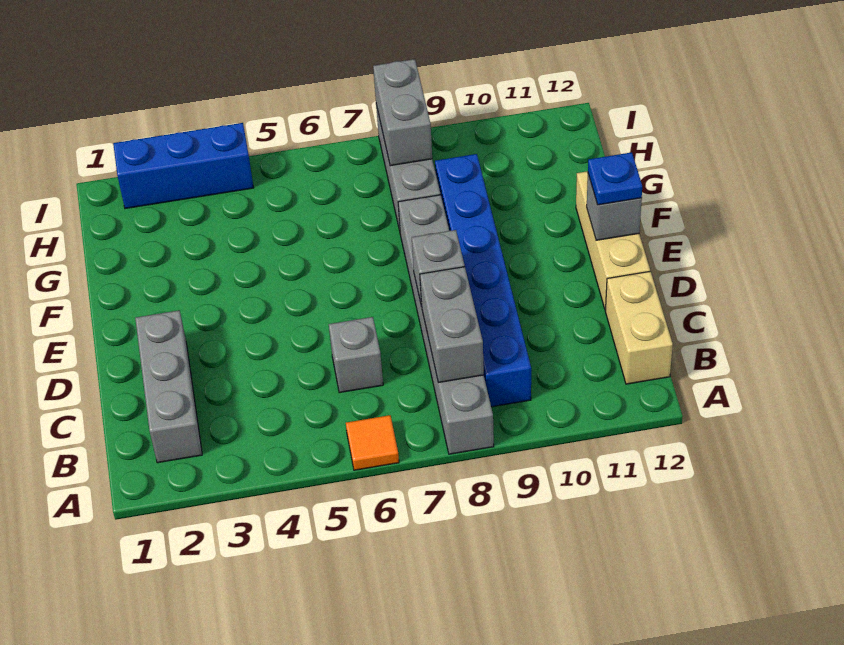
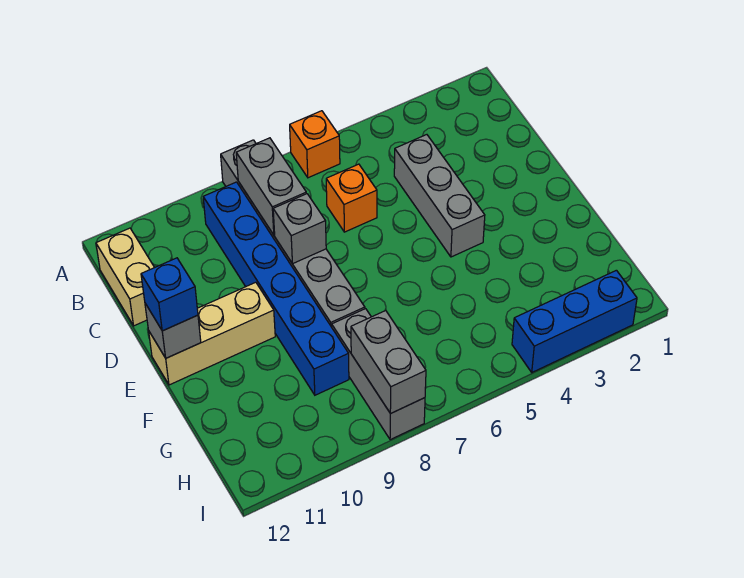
orange tile A6 level 1 -> orange brick A6 level 1
grey brick B2:D2 level 1 -> grey brick C4:E4 level 1
grey brick C6 level 1 -> orange brick C6 level 1
tan brick D12:F12 level 1 -> tan brick E10:E12 level 1
blue plate E12 level 3 -> blue brick E12 level 3

